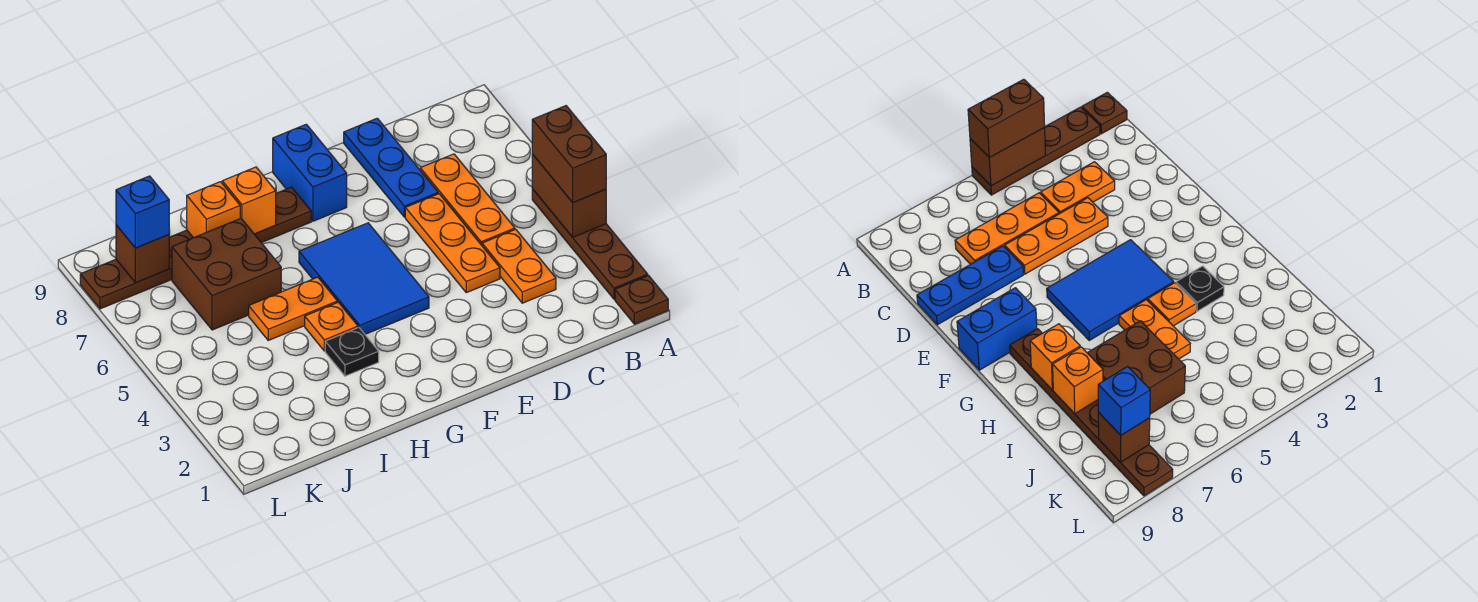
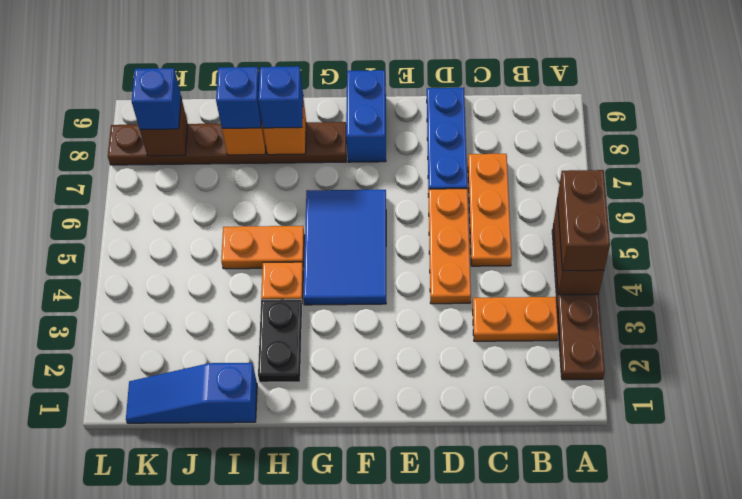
brown plate A1 level 1 -> none
orange plate C3:C4 level 1 -> orange plate B3:C3 level 1
black plate H3 level 1 -> black plate H2:H3 level 1
none -> blue brick H8 level 3
none -> blue slope I1:K1 level 1 top I
brown brick I6:J7 level 1 -> none
none -> blue brick I8 level 3

